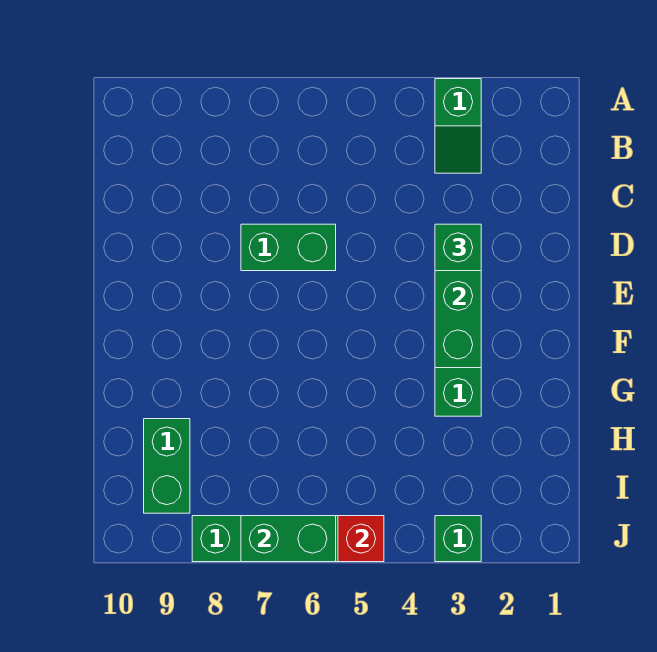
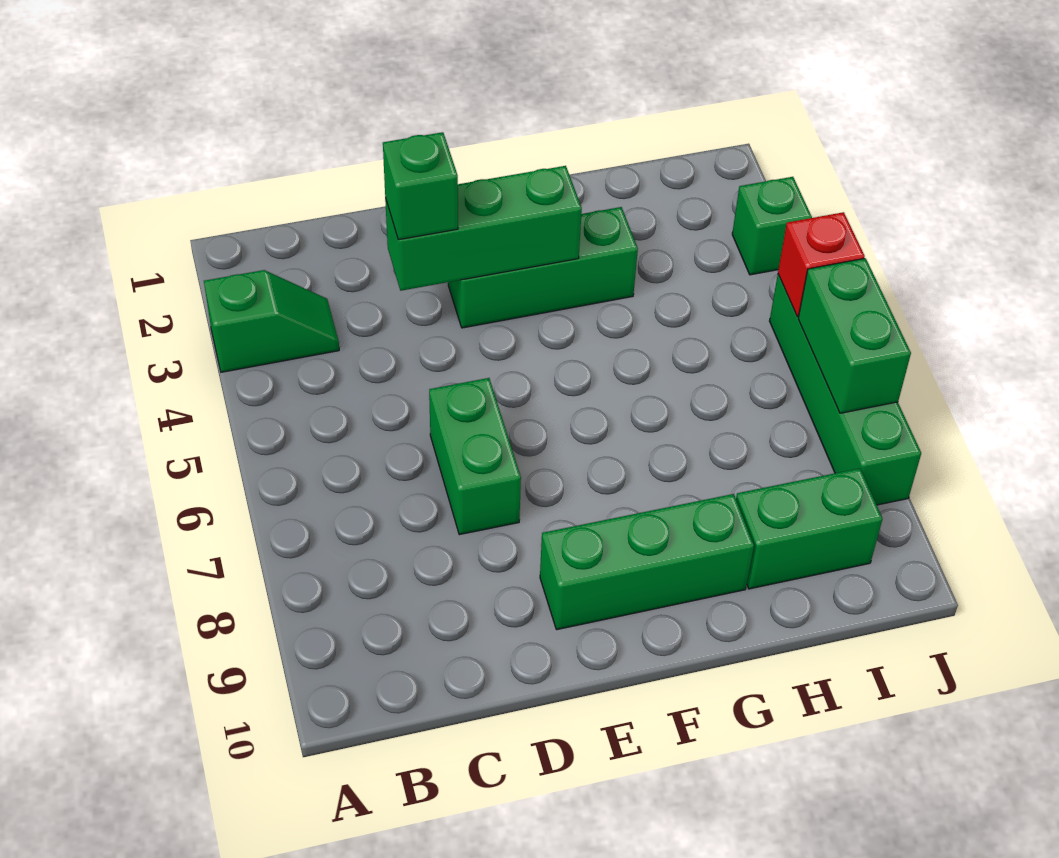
none -> green brick E9:G9 level 1

